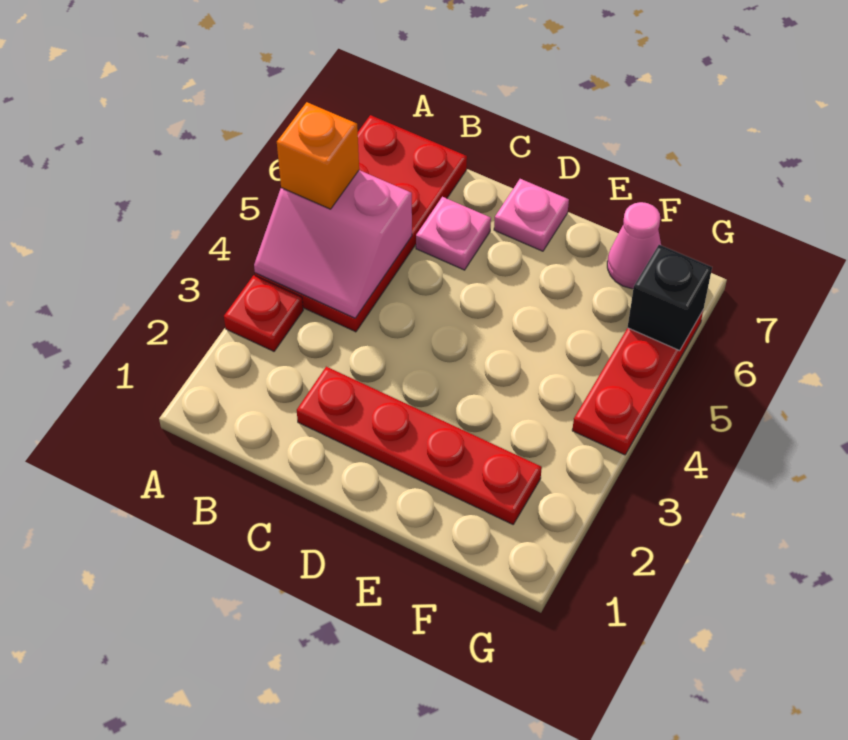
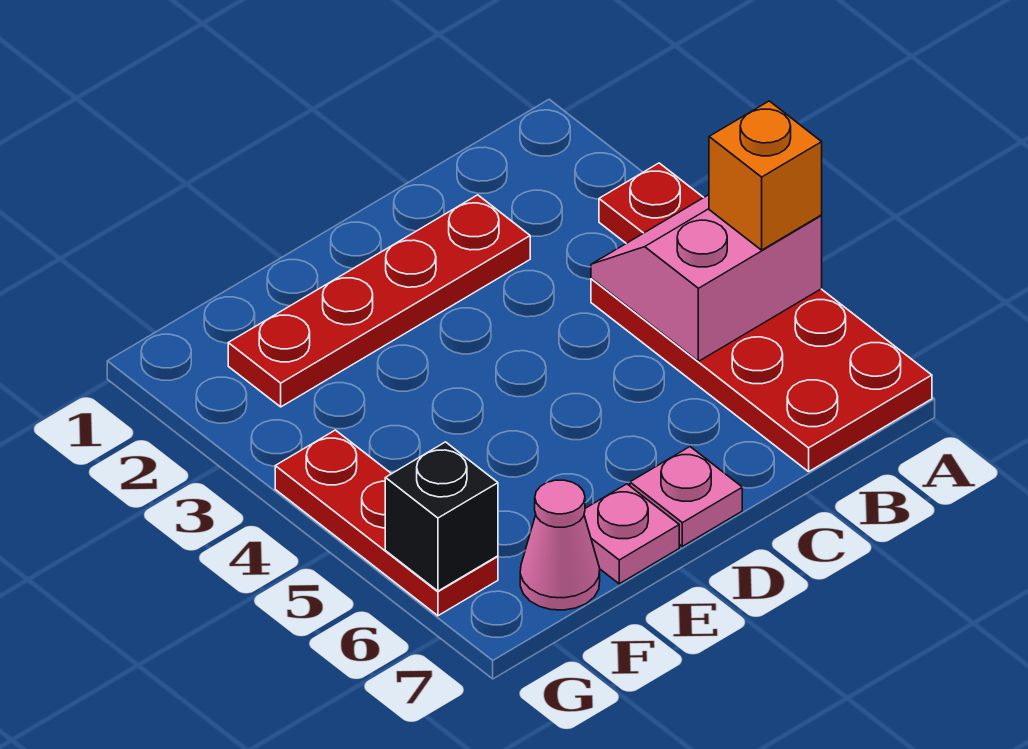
pink plate C6 level 1 -> pink plate E7 level 1

